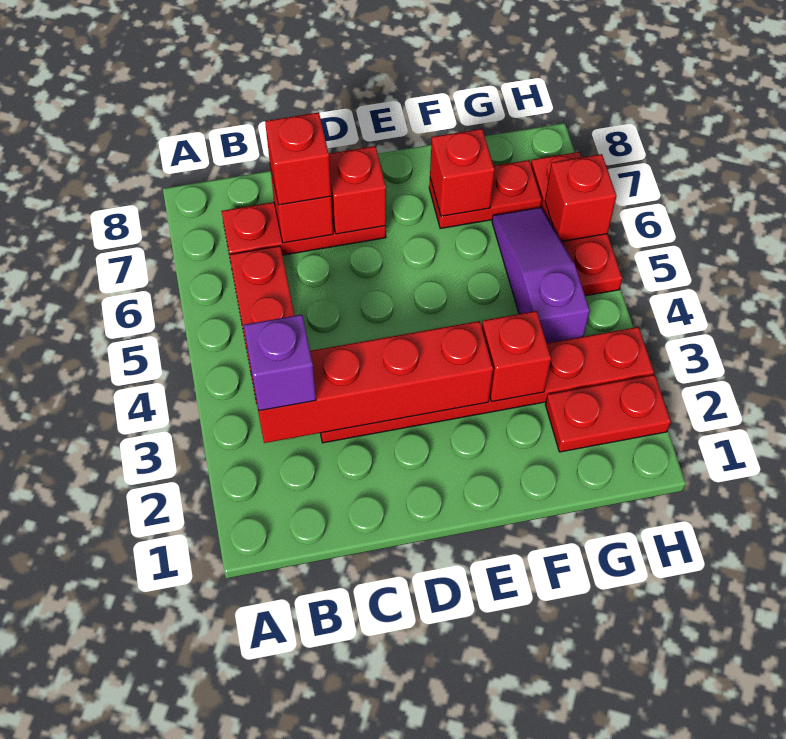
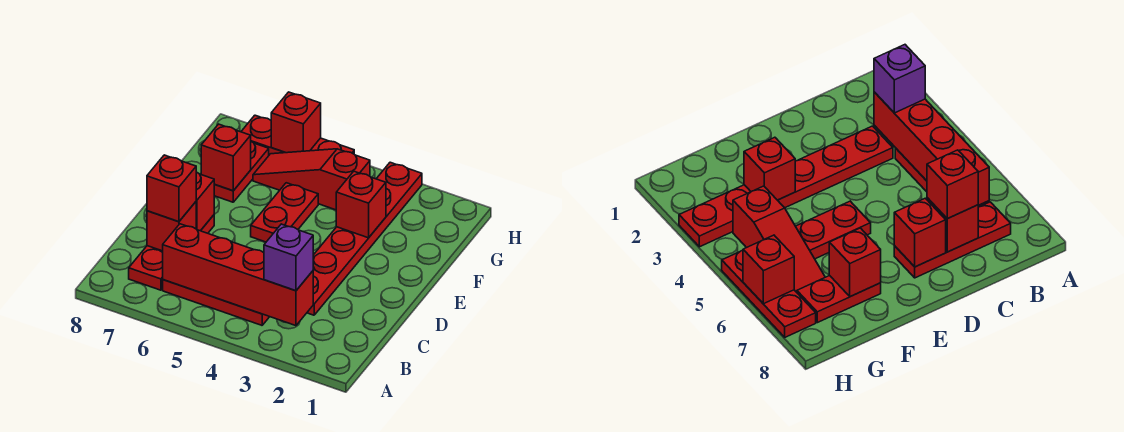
red brick B3:E3 level 2 -> red brick B3:B6 level 2
red plate G2:H2 level 1 -> red plate E5:F5 level 1
purple slope G4:G6 level 1 top 4 -> red slope G4:G6 level 1 top 4

